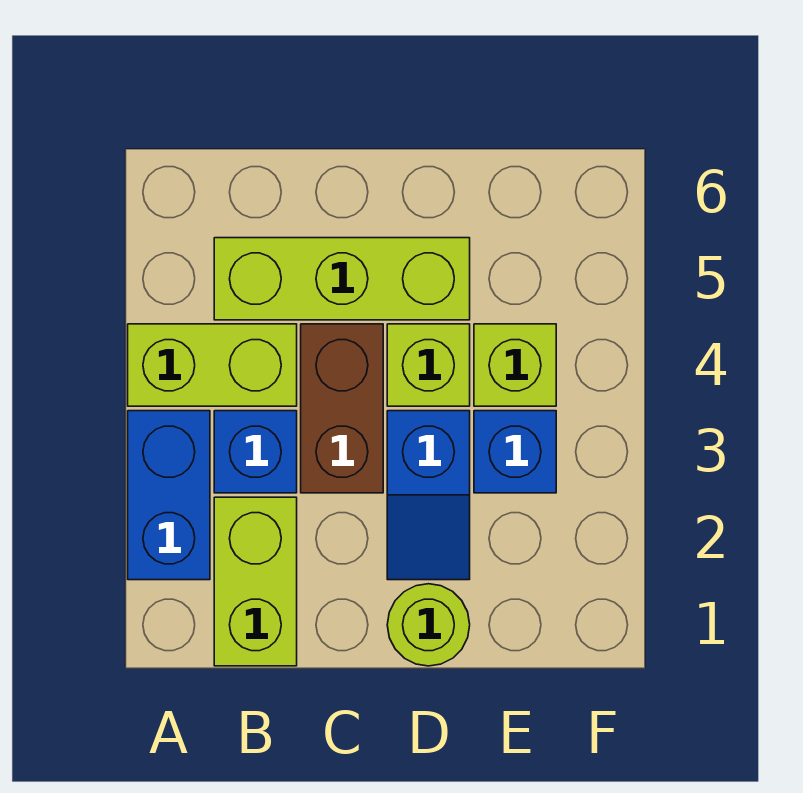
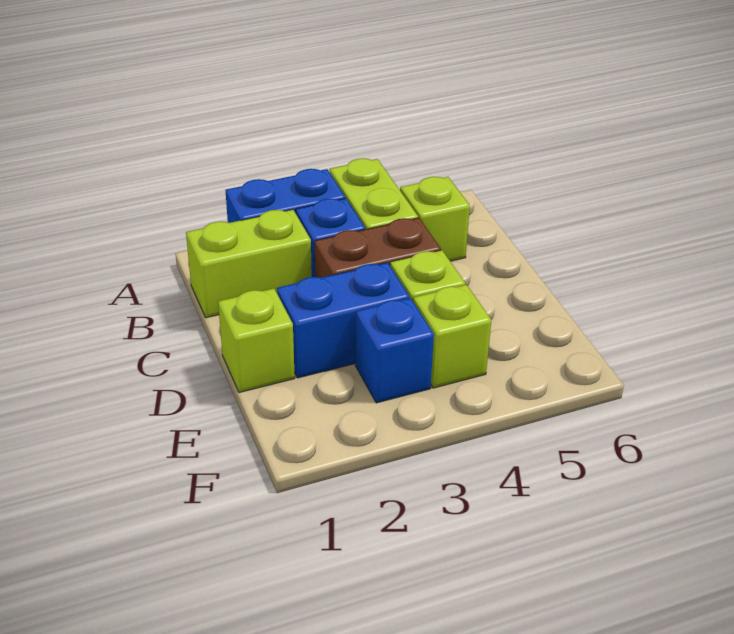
lime brick B5:D5 level 1 -> lime brick B5 level 1
lime round brick D1 level 1 -> lime brick D1 level 1
blue slope D2:D3 level 1 top 3 -> blue brick D2:D3 level 1

